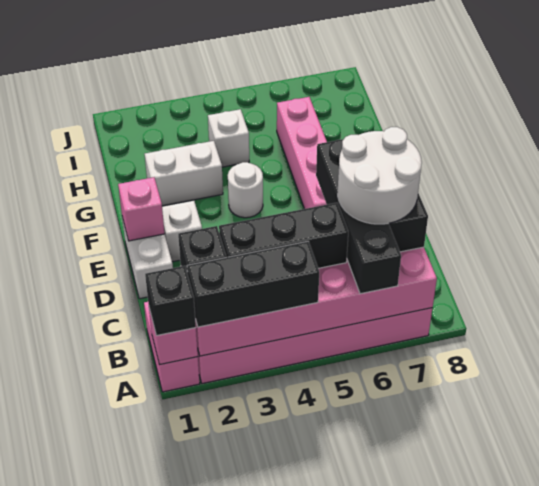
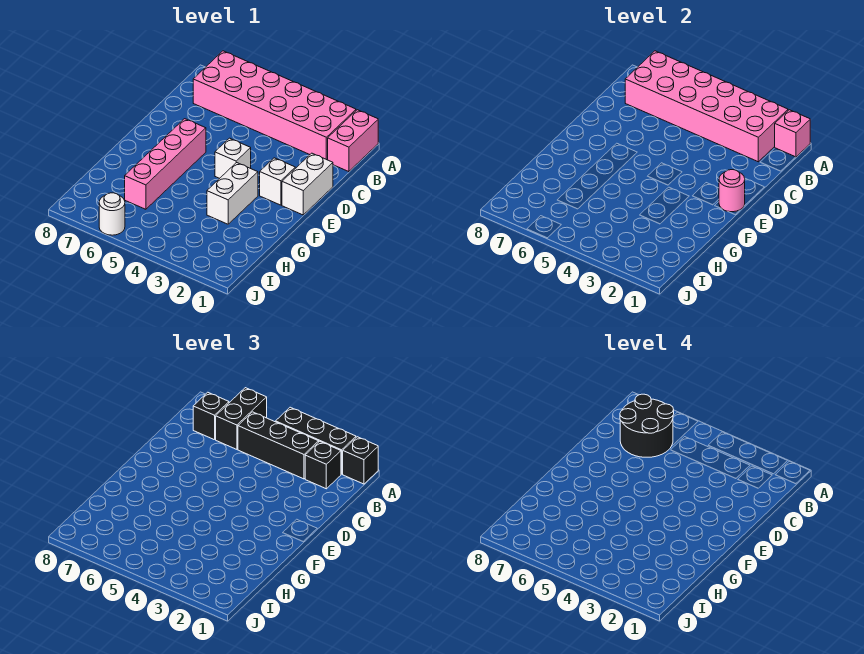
black brick A6:D6 level 3 -> black brick A6:B6 level 3
white round brick B6:C7 level 4 -> black round brick B6:C7 level 4
pink brick E1 level 2 -> pink round brick E1 level 2
white round brick F4 level 1 -> white round brick J6 level 1
white brick G2:G3 level 1 -> white brick F3:G3 level 1
white brick H4 level 1 -> white brick E4 level 1

